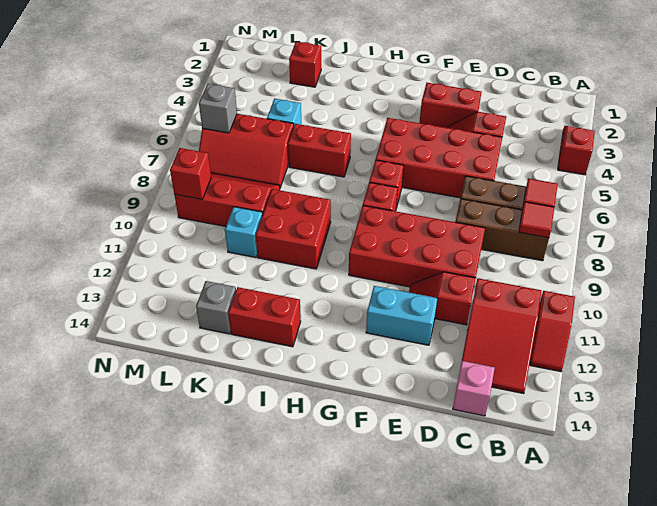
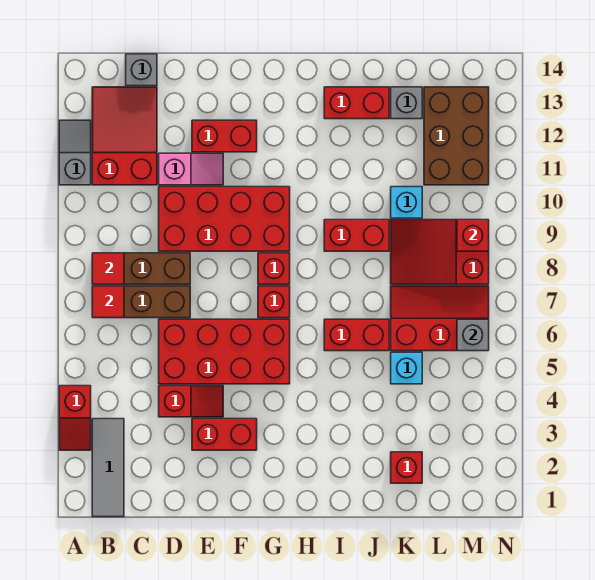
red slope A11:A12 level 1 top 11 -> grey slope A11:A12 level 1 top 11
none -> grey tile B1:B3 level 1
pink brick C14 level 1 -> grey brick C14 level 1
red slope D11:E11 level 1 top D -> pink slope D11:E11 level 1 top D
cyan brick E12:F12 level 1 -> red brick E12:F12 level 1
red brick I9:J10 level 1 -> red brick I9:J9 level 1
red slope K8:M9 level 1 top 9 -> red slope K8:M9 level 1 top M
none -> brown brick L11:M13 level 1

